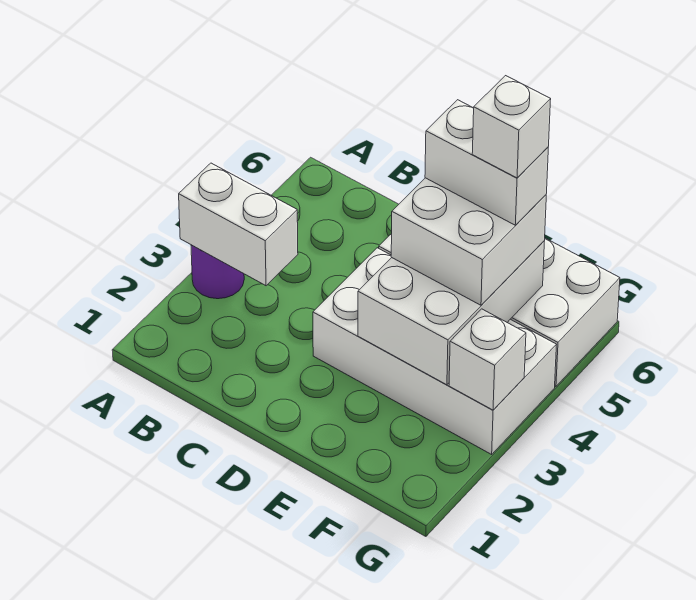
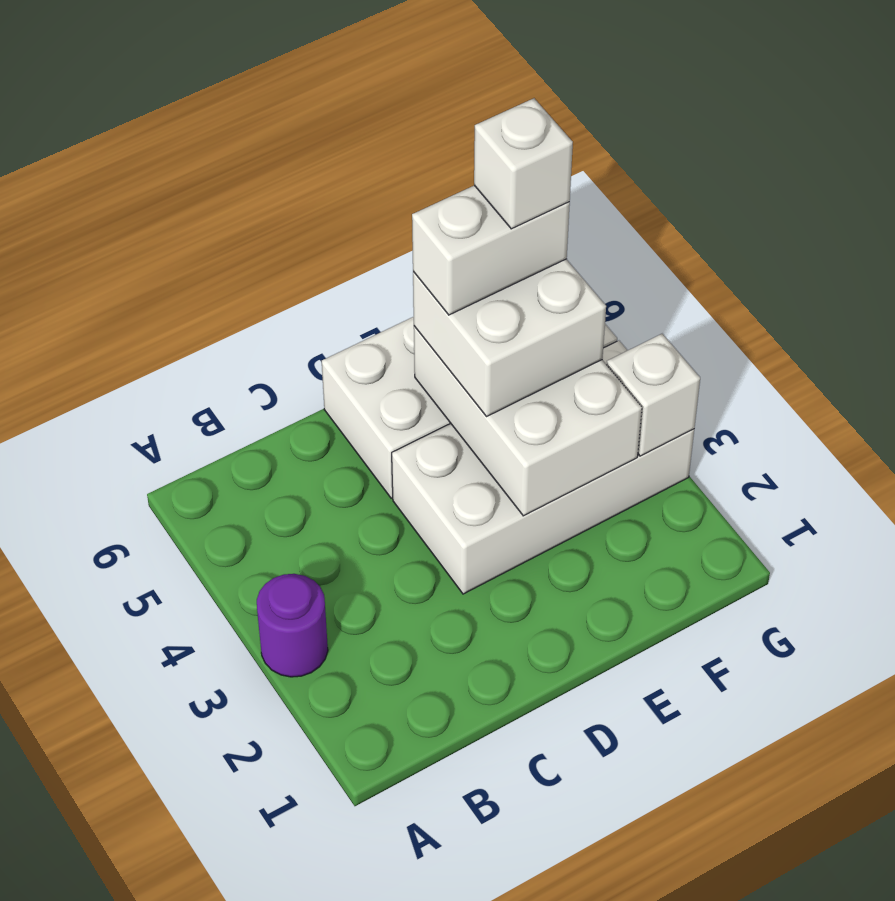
white brick A3:B3 level 2 -> none

